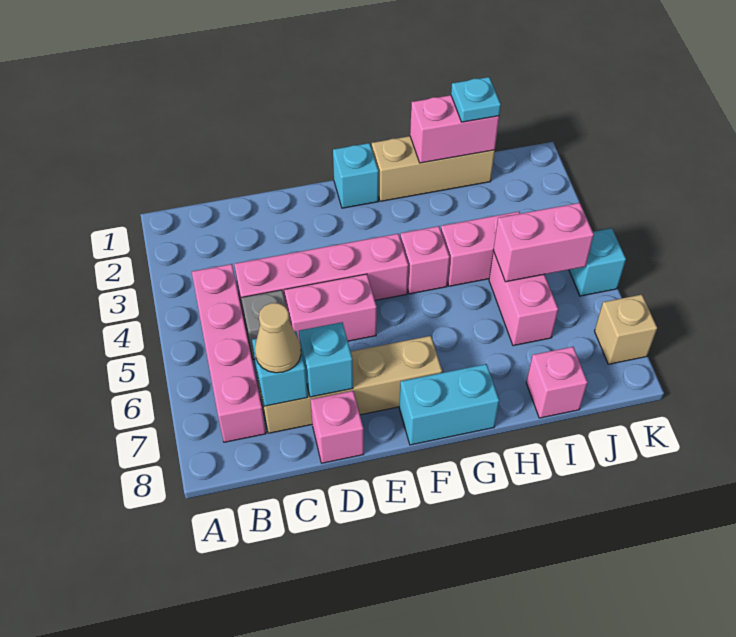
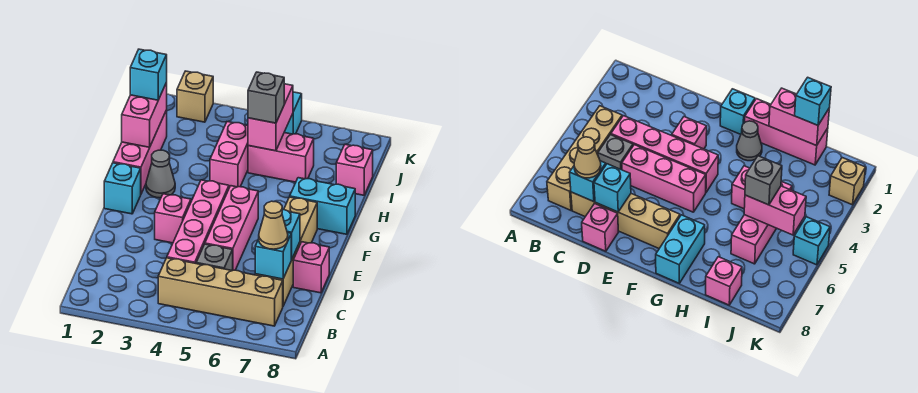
pink brick B4:B7 level 1 -> tan brick B4:B7 level 1
pink brick D5:E5 level 1 -> pink brick D5:F5 level 1
cyan brick F8:G8 level 1 -> cyan brick G7:G8 level 1
tan brick G1:I1 level 1 -> pink brick G1:I1 level 1
none -> grey cone G2 level 1
pink brick G4 level 1 -> pink brick E3 level 1
cyan plate I1 level 3 -> cyan brick I1 level 3
none -> grey brick I5 level 3
tan brick K7 level 1 -> tan brick K2 level 1

